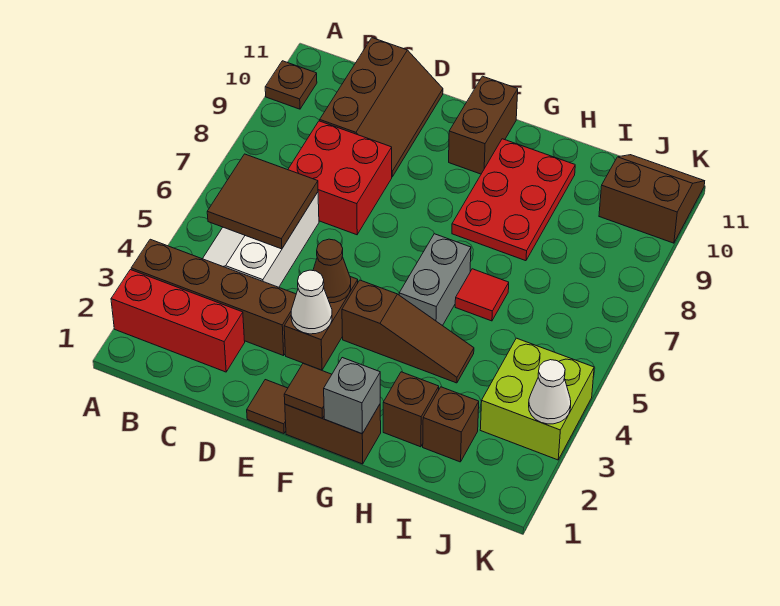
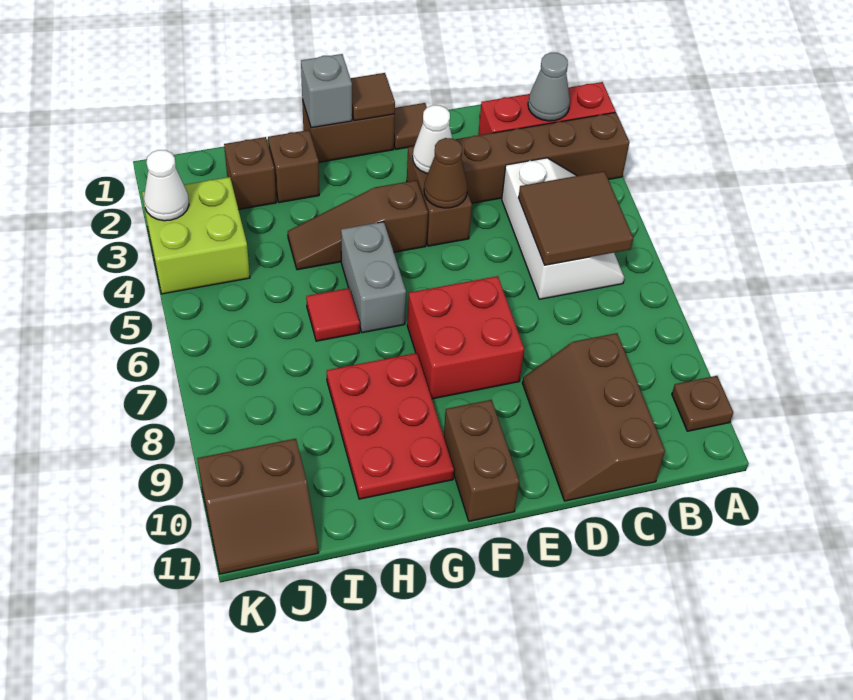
none -> grey cone B2 level 2
red brick C7:D8 level 1 -> red brick E7:F8 level 1

